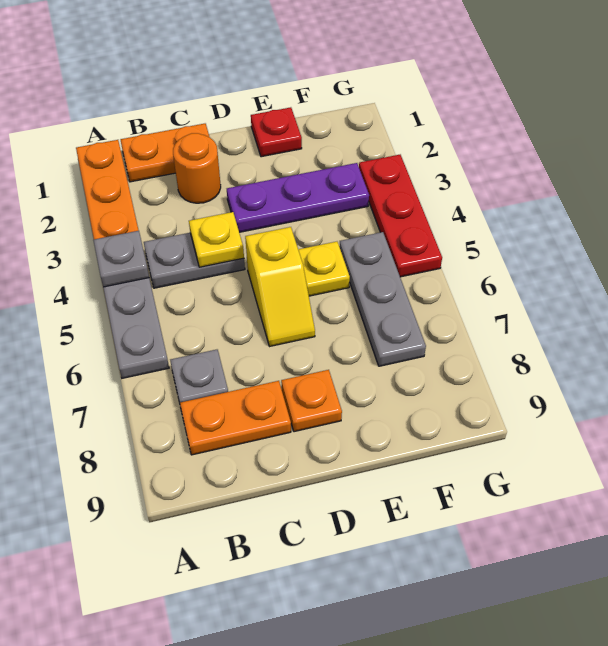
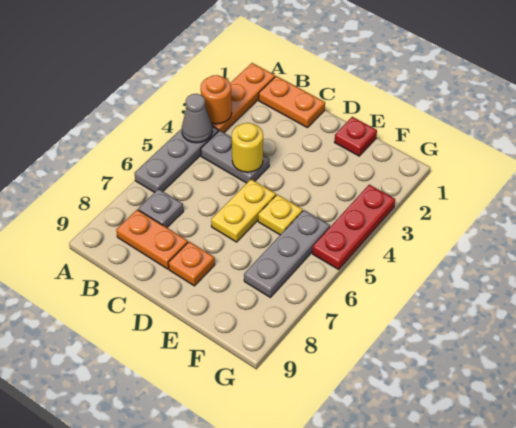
grey plate A4 level 2 -> grey cone A4 level 2
orange round brick C2 level 1 -> orange round brick A3 level 2
yellow plate C4 level 2 -> yellow round brick C4 level 2
purple plate D3:F3 level 1 -> none
yellow slope D5:D6 level 1 top 5 -> yellow plate D5:D6 level 1

